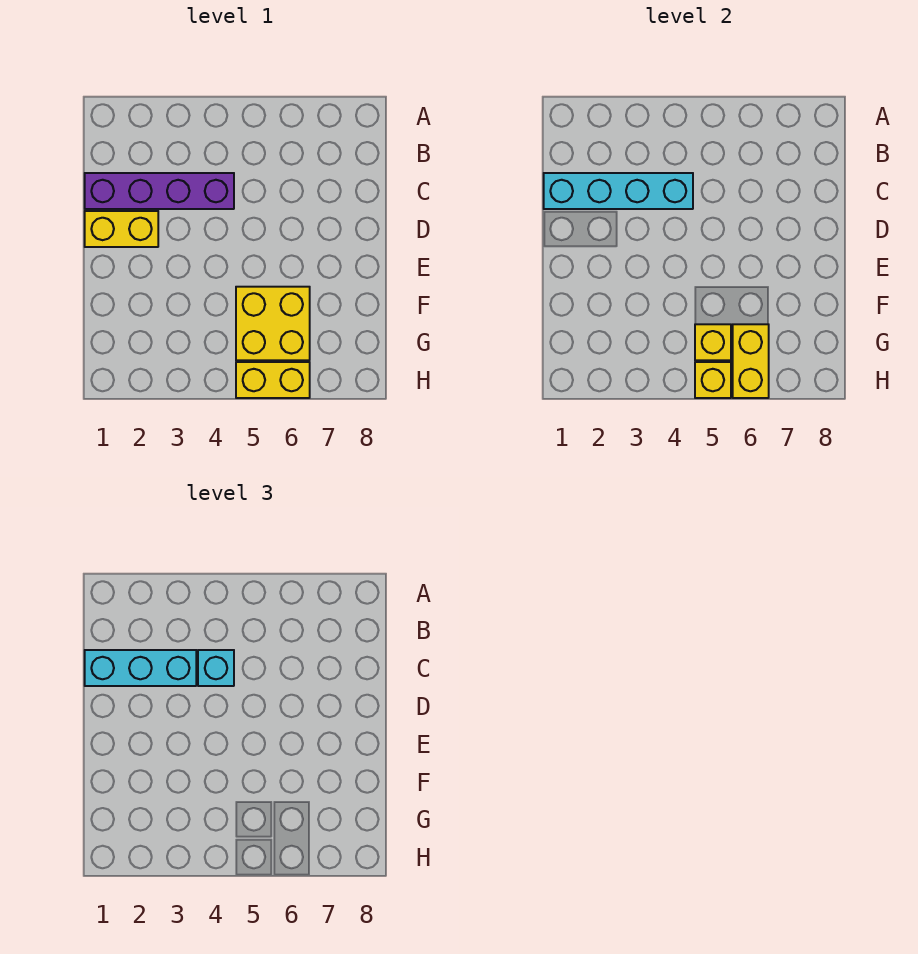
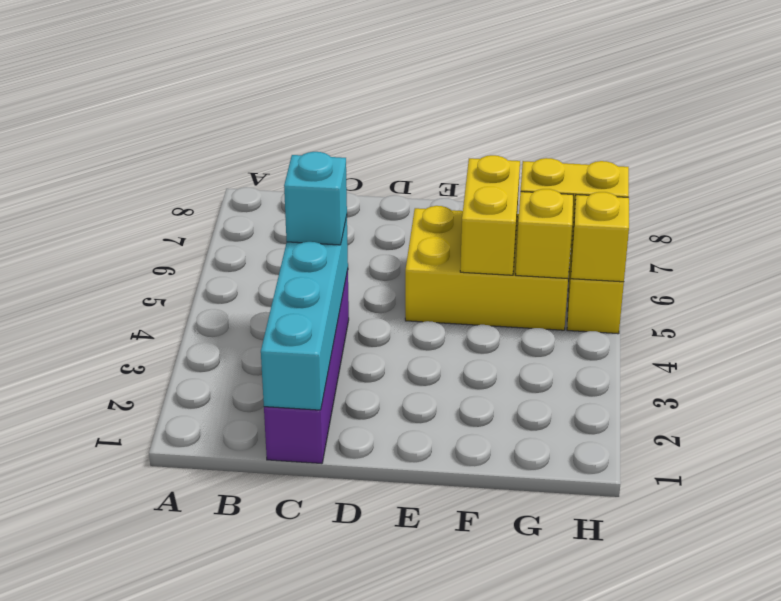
cyan brick C1:C3 level 3 -> none
yellow brick D1:D2 level 1 -> yellow brick F5:F6 level 2
yellow brick F5:G6 level 1 -> yellow brick E5:G6 level 1

